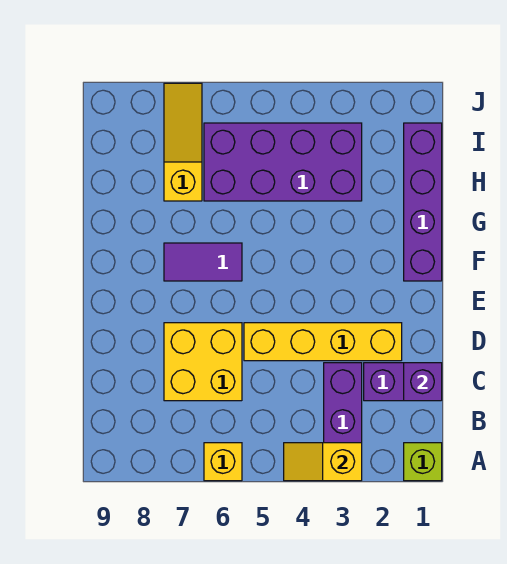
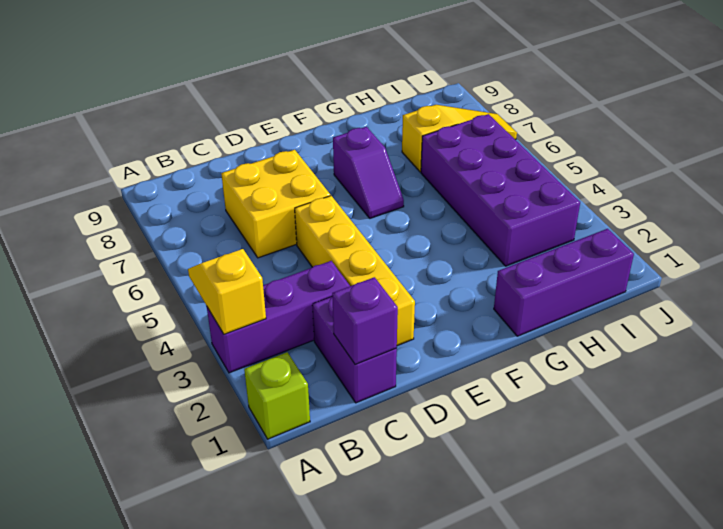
yellow brick A6 level 1 -> none
purple brick F1:I1 level 1 -> purple brick G1:I1 level 1
purple tile F6:F7 level 1 -> purple slope F6:F7 level 1 top 7

